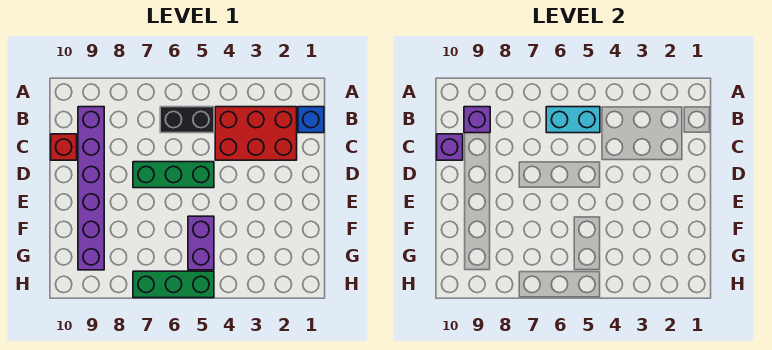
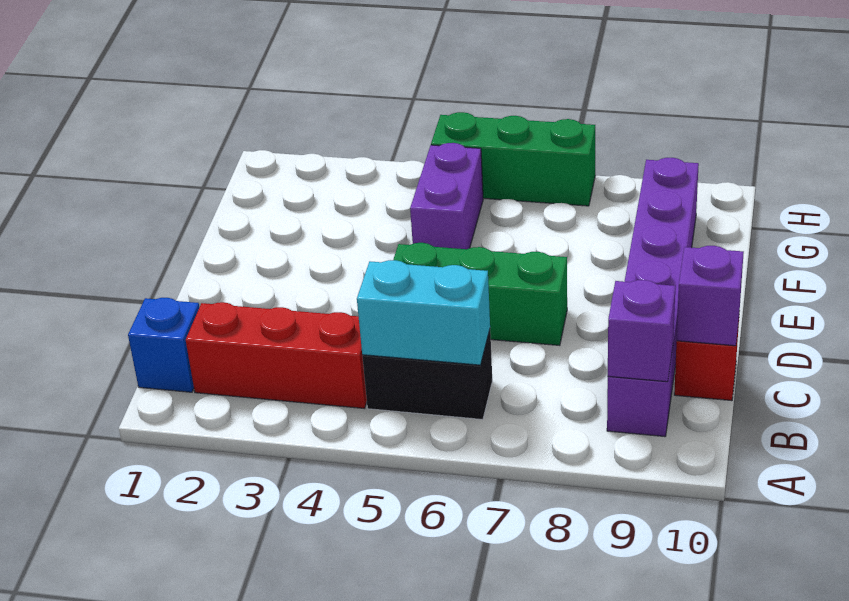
red brick B2:C4 level 1 -> red brick B2:B4 level 1

